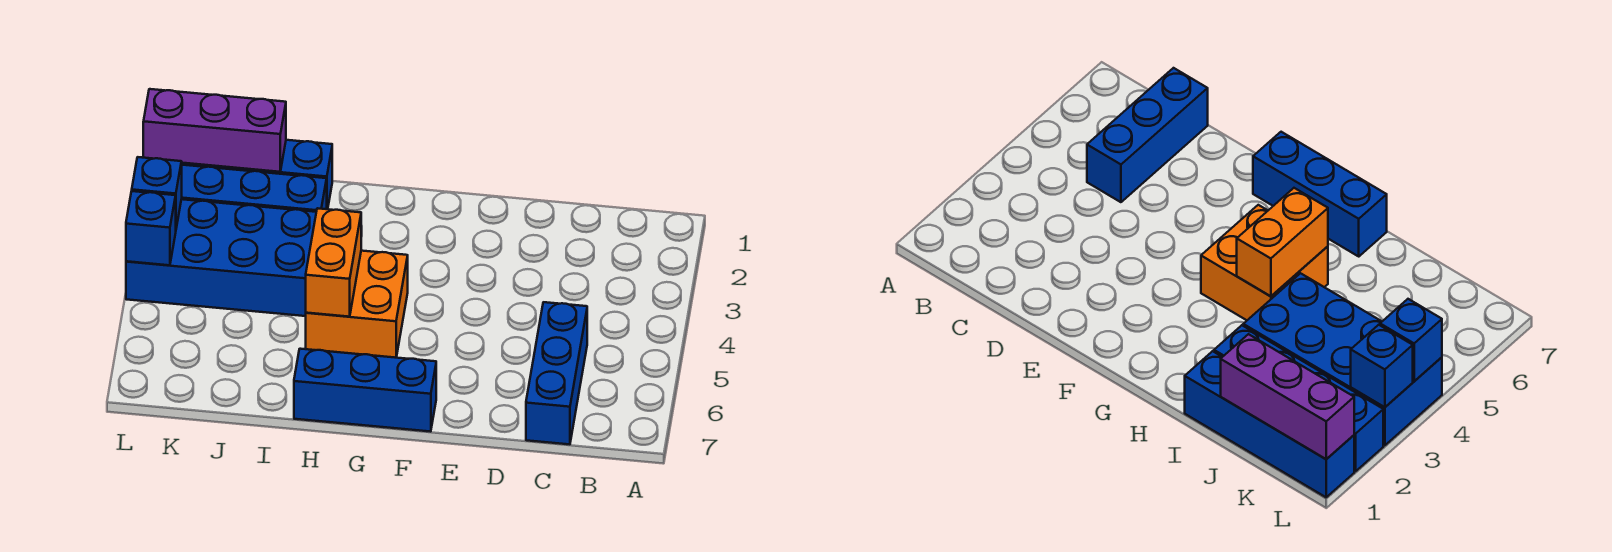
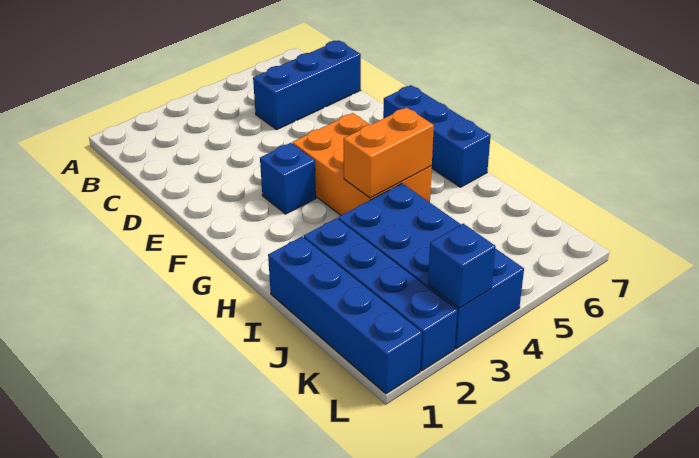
orange brick G4:H5 level 1 -> orange brick F4:H5 level 1
purple brick J1:L1 level 2 -> none
blue brick L4 level 2 -> blue brick F3 level 1

